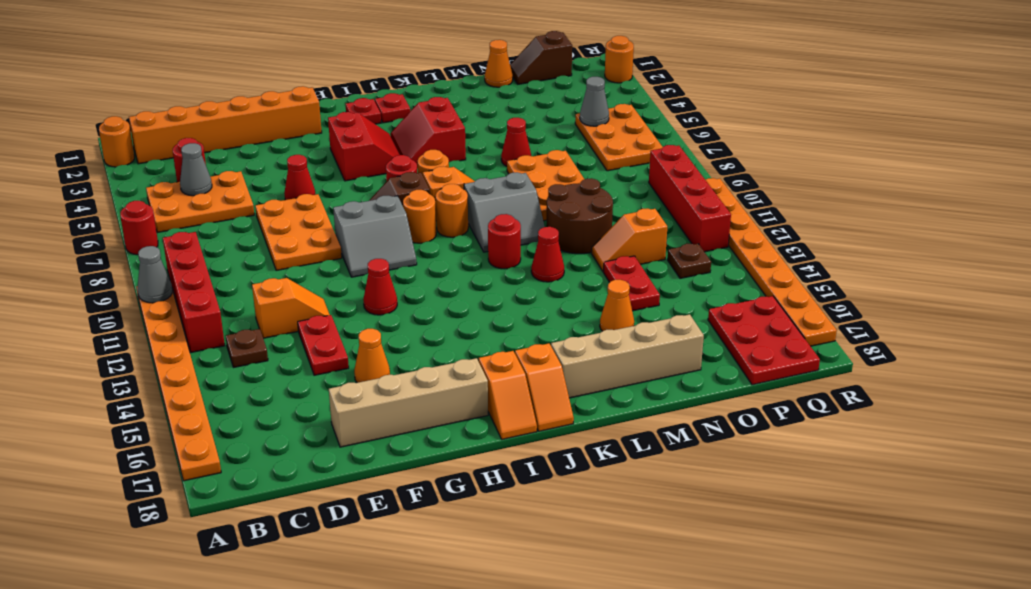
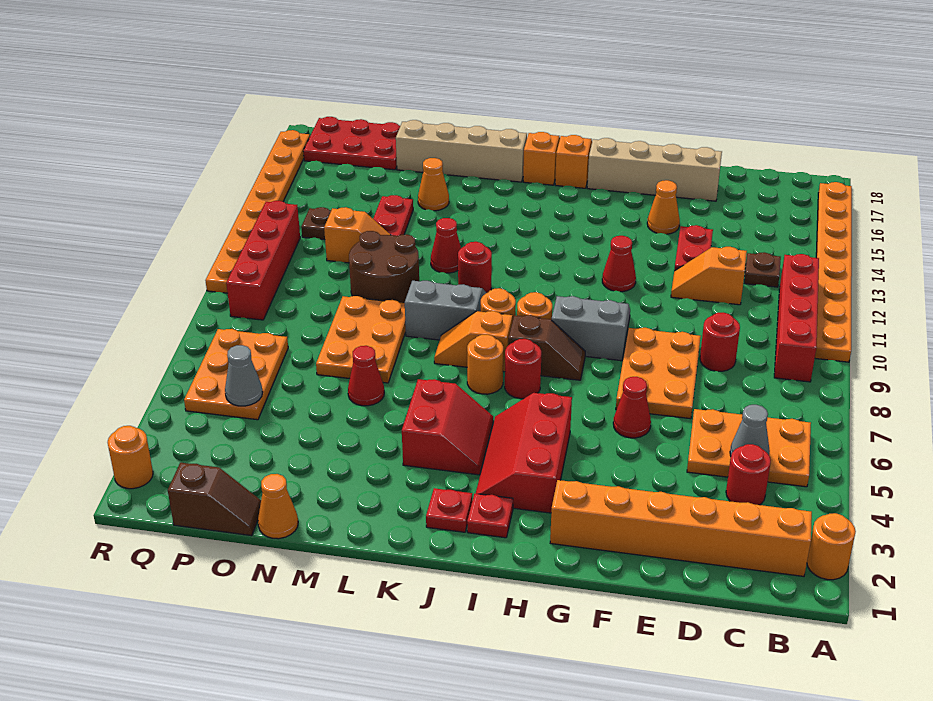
red round brick A7 level 1 -> red round brick D9 level 1
grey cone A10 level 2 -> none
red slope H4:I5 level 1 top H -> red slope H3:I5 level 1 top H
red plate P16:Q18 level 1 -> red plate O17:Q18 level 1

